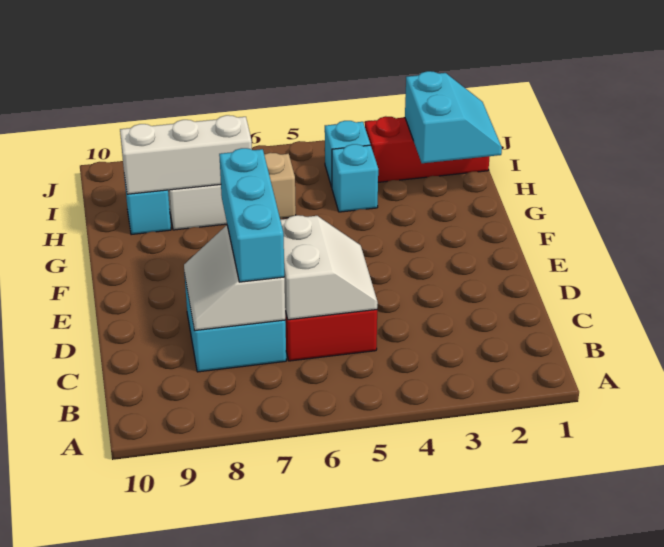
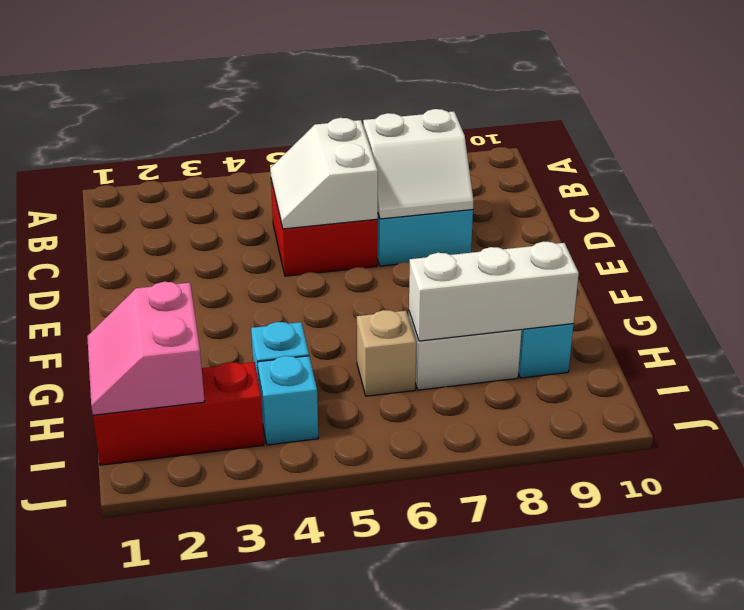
white slope C7:D8 level 2 top 7 -> white slope C7:D8 level 2 top C
cyan brick C7:E7 level 3 -> none
cyan slope H1:I2 level 2 top 2 -> pink slope H1:I2 level 2 top 2

